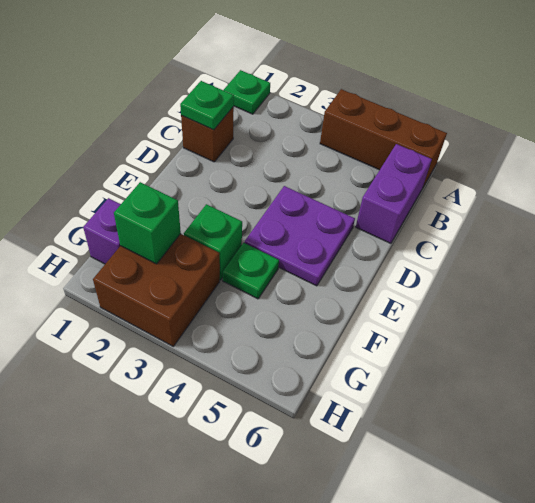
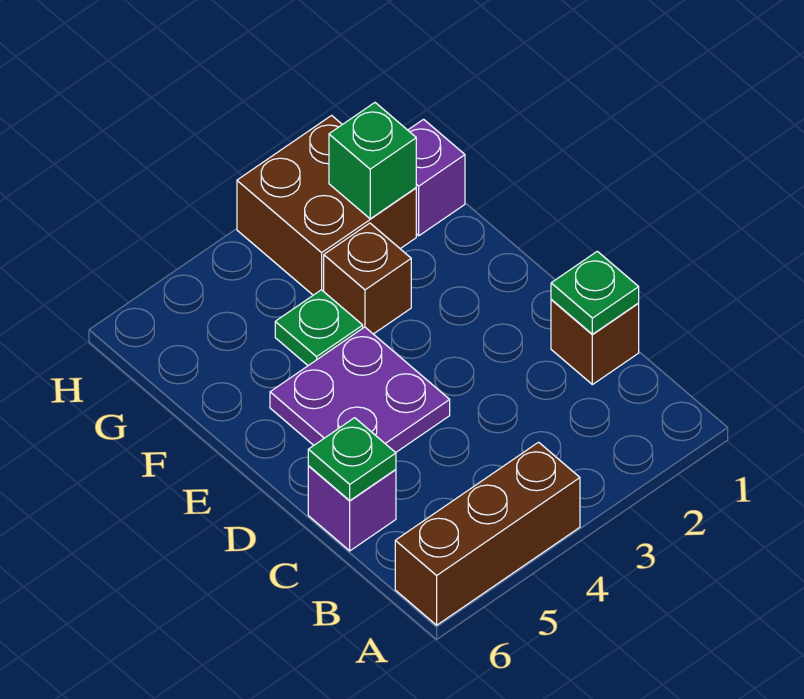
green plate A1 level 1 -> green plate C6 level 2
purple brick B6:C6 level 1 -> purple brick C6 level 1
green brick F3 level 1 -> brown brick F3 level 1

